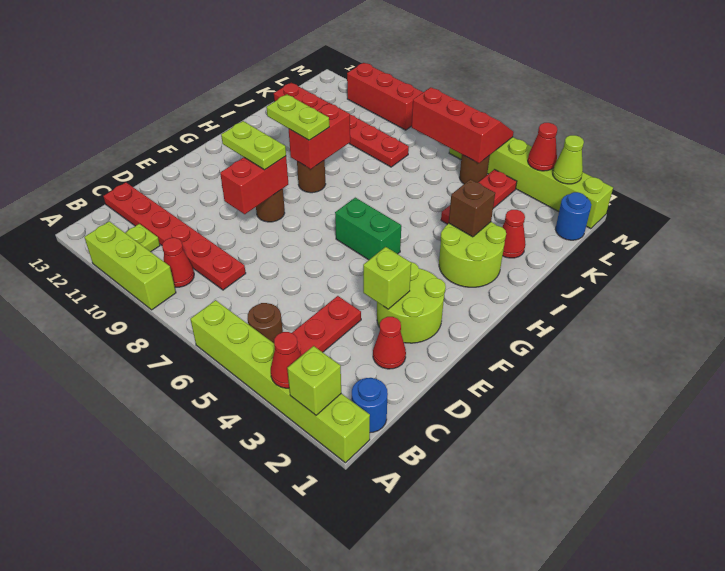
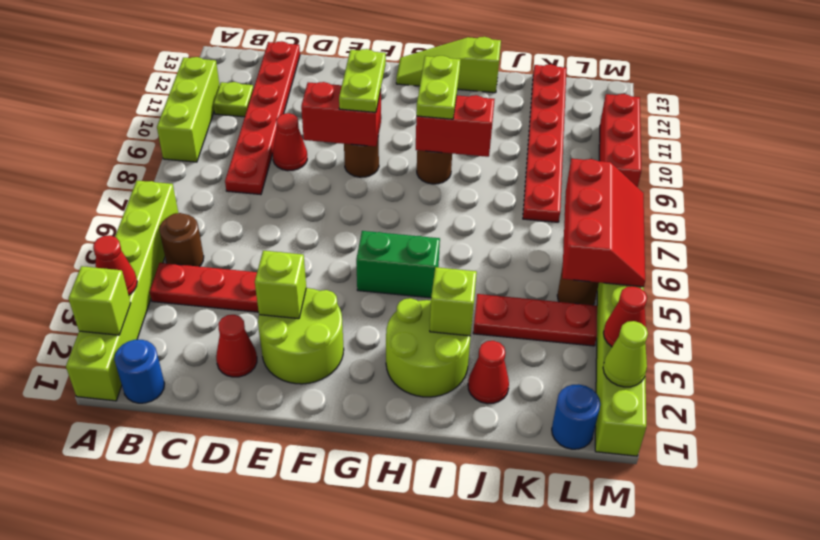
red cone B9 level 1 -> red cone D9 level 1
green brick G5:G6 level 1 -> green brick G5:H5 level 1
none -> lime slope G13:I13 level 1 top I
brown brick I3 level 2 -> lime brick I3 level 2

